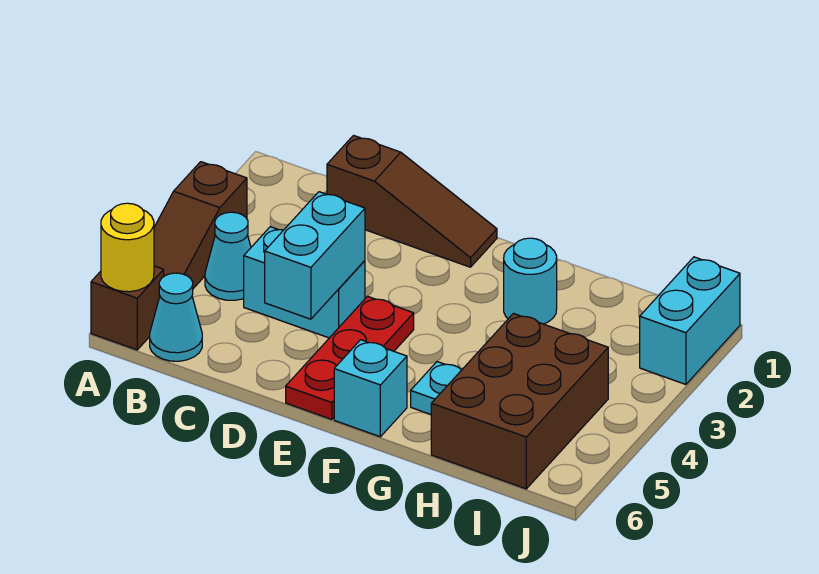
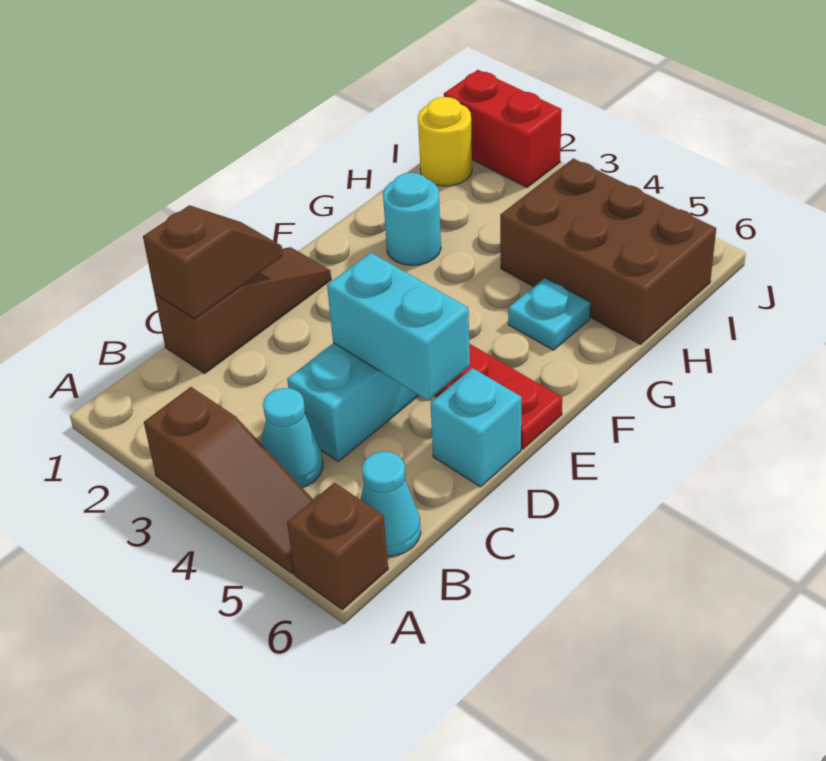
yellow round brick A6 level 2 -> yellow round brick I1 level 1
none -> brown slope C1:D1 level 2 top C
cyan brick F6 level 1 -> cyan brick D6 level 1
cyan brick J1:J2 level 1 -> red brick J1:J2 level 1

